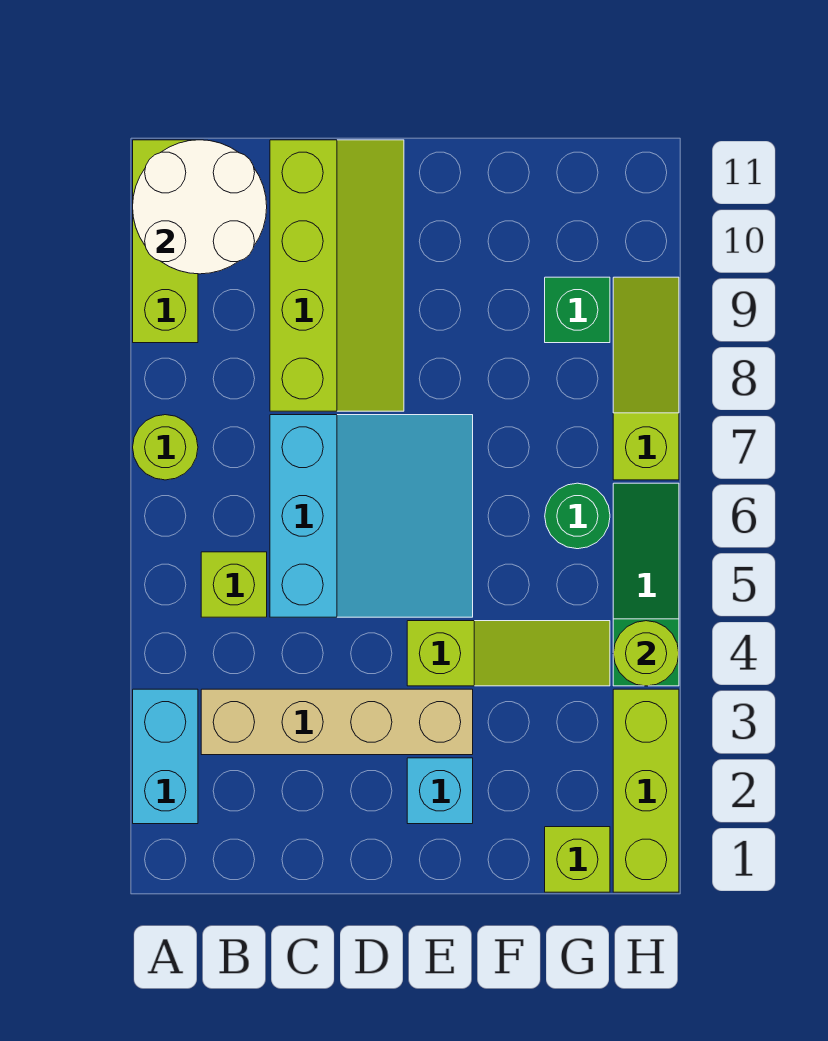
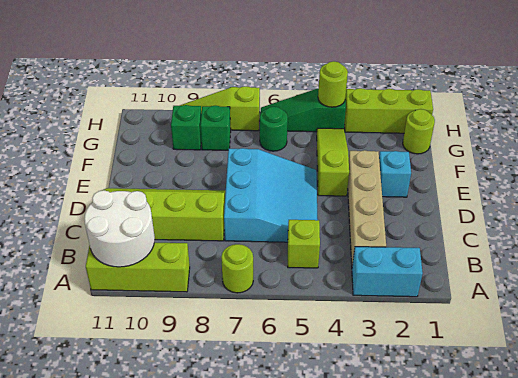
cyan slope C5:E7 level 1 top C -> cyan slope C5:E7 level 1 top 7
lime brick G1 level 1 -> lime round brick G1 level 1
none -> green brick G8 level 1

